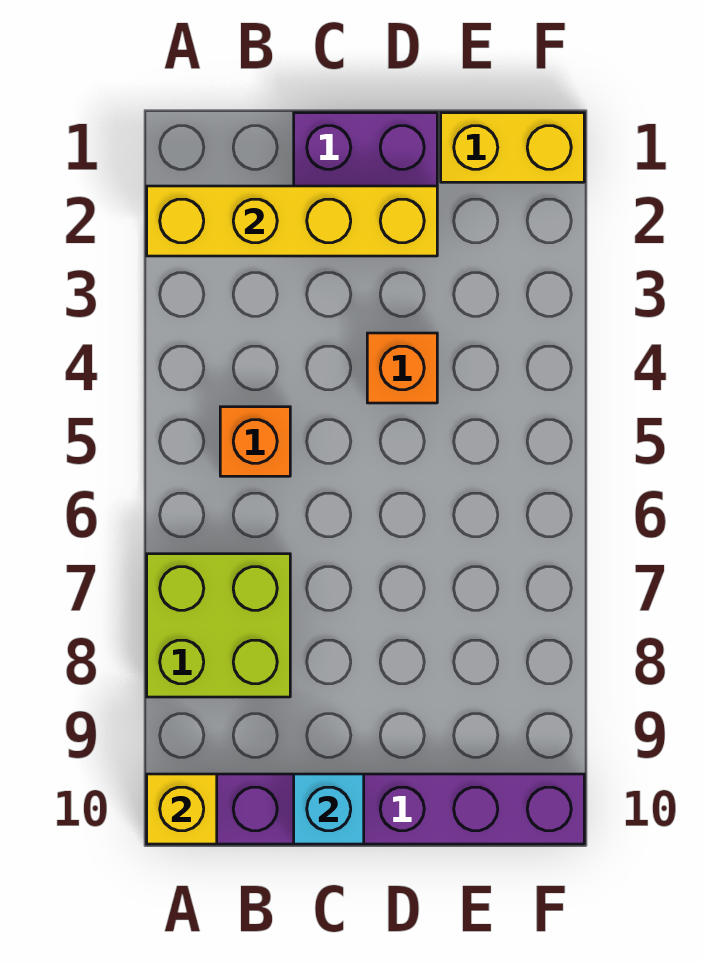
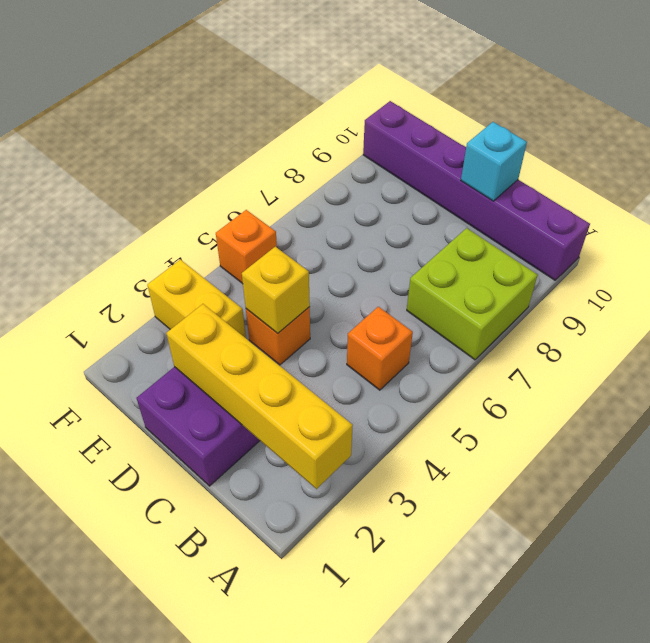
yellow brick A10 level 2 -> yellow brick D4 level 2
yellow brick E1:F1 level 1 -> yellow brick E3:F3 level 1
none -> orange brick F5 level 1

